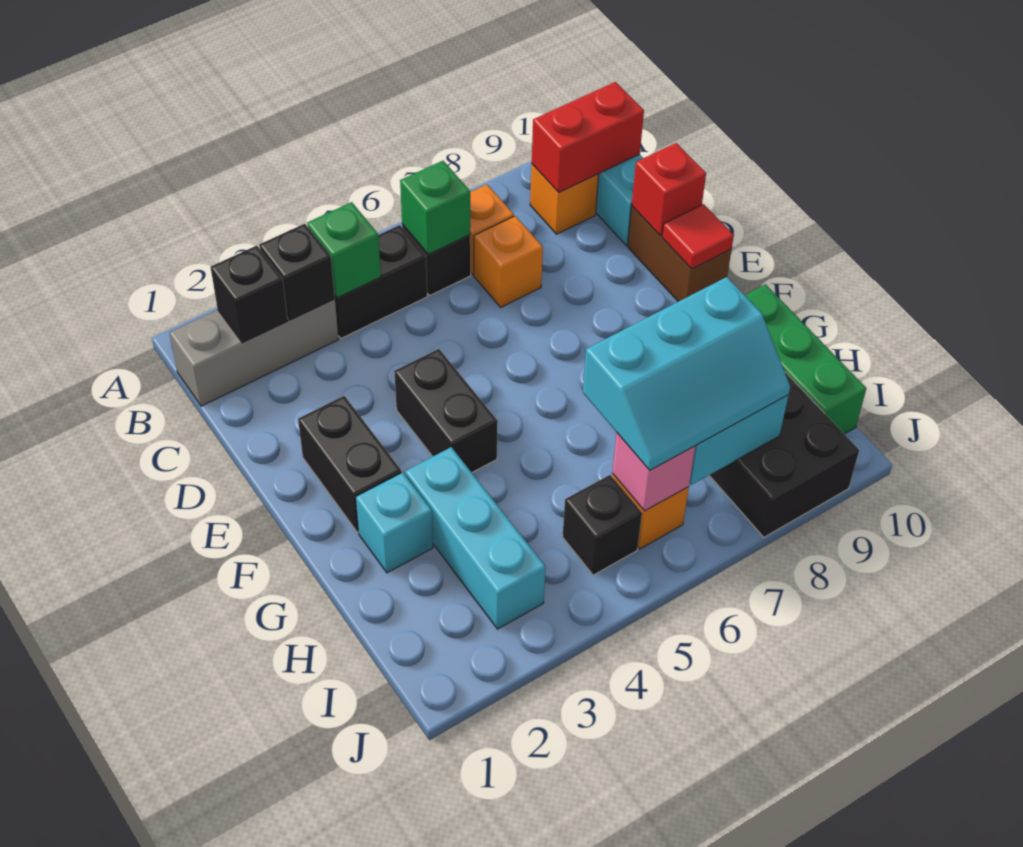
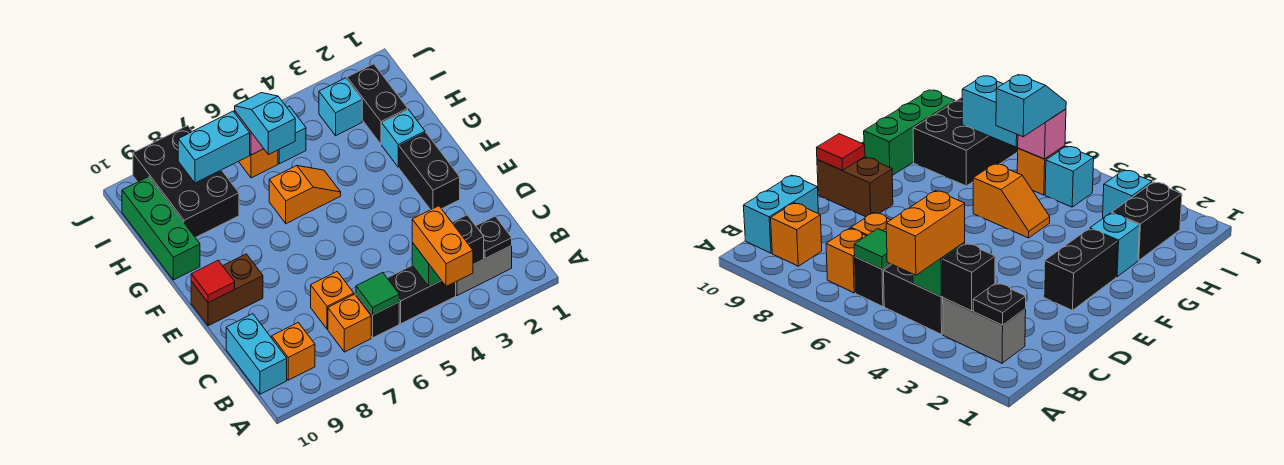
none -> orange brick A4:B4 level 3
grey brick B1:B3 level 1 -> grey brick B2:B3 level 1
black brick B2 level 2 -> black plate B2 level 2
green brick B6 level 2 -> green tile B6 level 2
red brick B9:B10 level 2 -> none
brown brick D10:E10 level 1 -> brown brick E9:E10 level 1
red brick D10 level 2 -> none
black brick E4:F4 level 1 -> black brick H2:I2 level 1
cyan brick G3:I3 level 1 -> cyan brick I3 level 1
none -> orange slope G5:G6 level 1 top 6
cyan slope H6:I8 level 3 top H -> cyan slope H6:I6 level 3 top H
black brick I5 level 1 -> cyan brick I5 level 1

